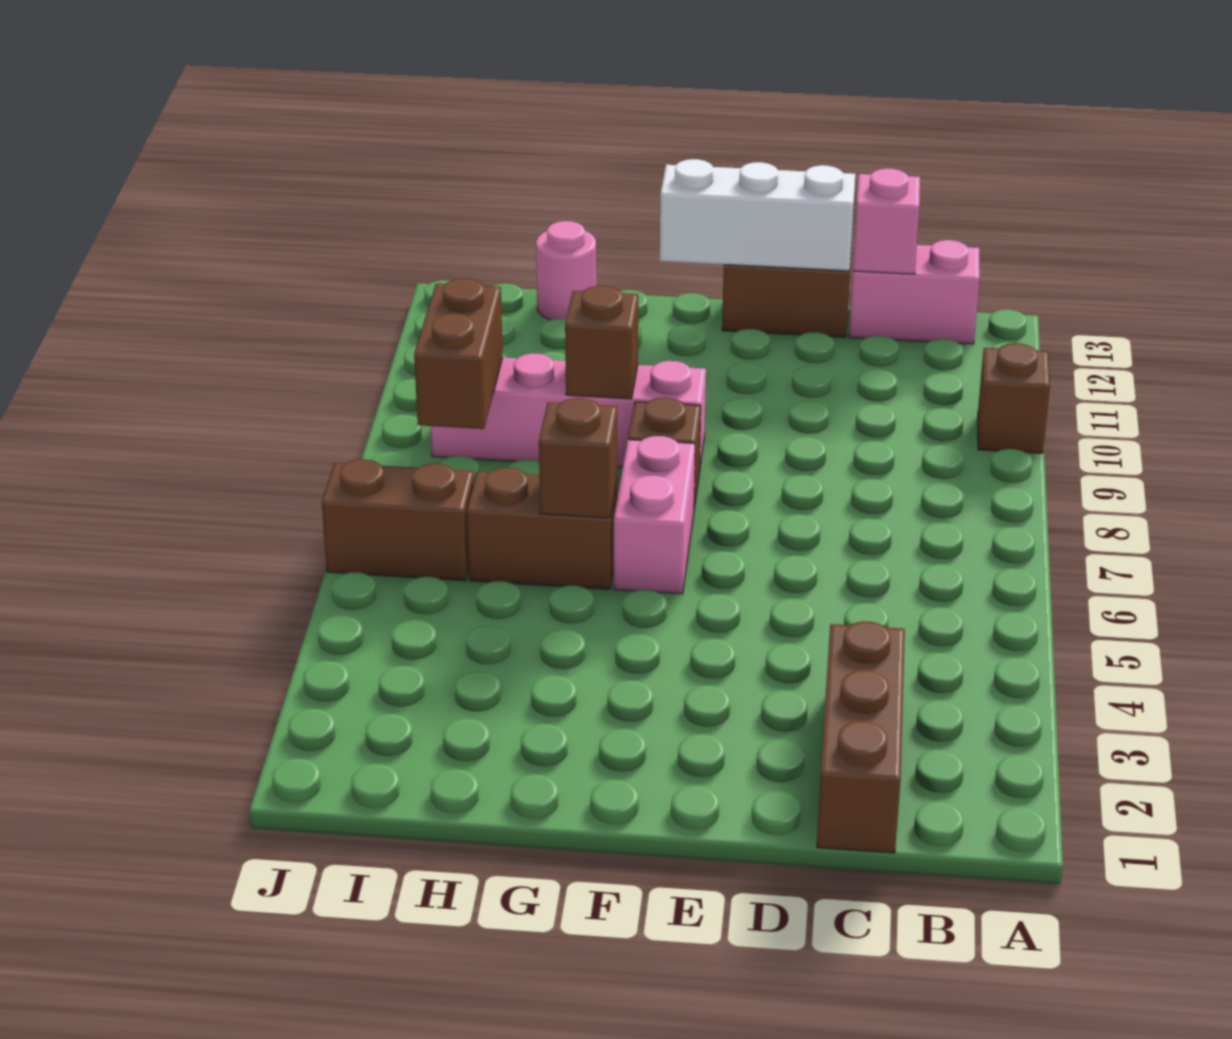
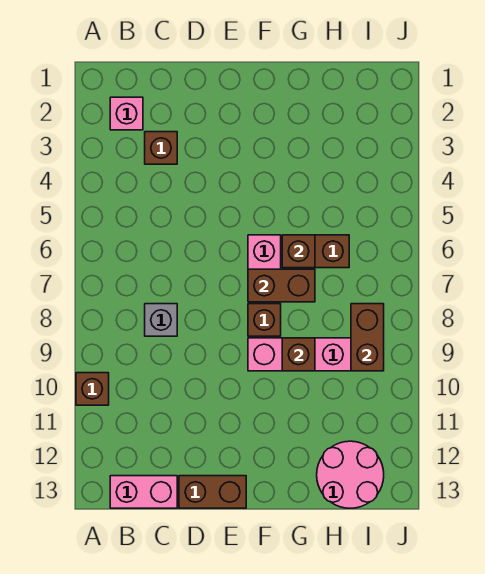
brown brick C1:C3 level 1 -> brown brick C3 level 1
none -> grey brick C8 level 1
pink brick C13 level 2 -> pink brick B2 level 1
white brick D13:F13 level 2 -> none
pink round brick H13 level 1 -> pink round brick H12:I13 level 1
brown brick I6:J6 level 1 -> brown brick F7:G7 level 2

